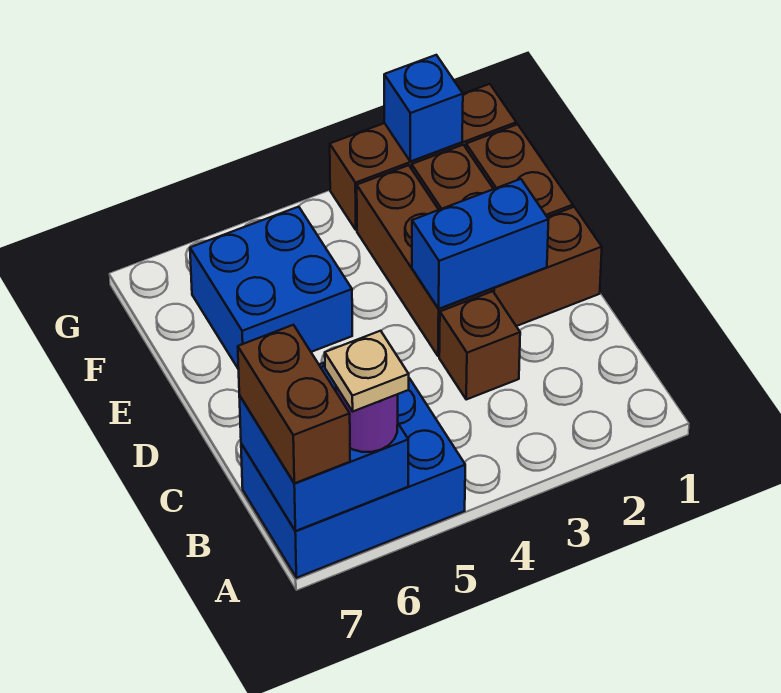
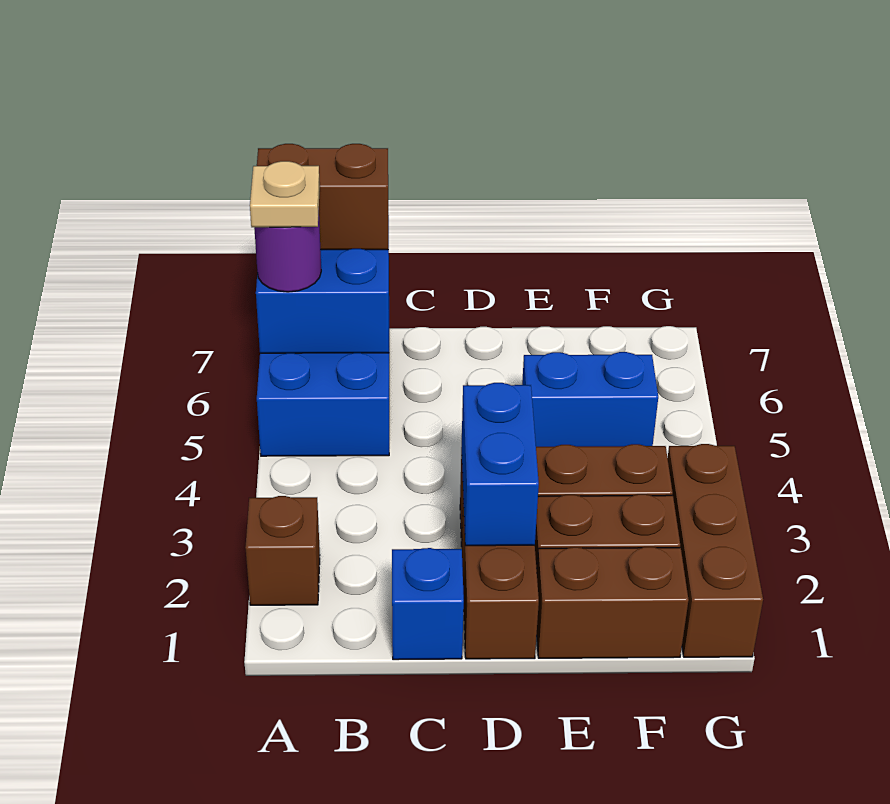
brown brick C3 level 1 -> brown brick A2 level 1
blue brick E5:F6 level 1 -> blue brick E5:F5 level 1
blue brick G2 level 2 -> blue brick C1 level 1

